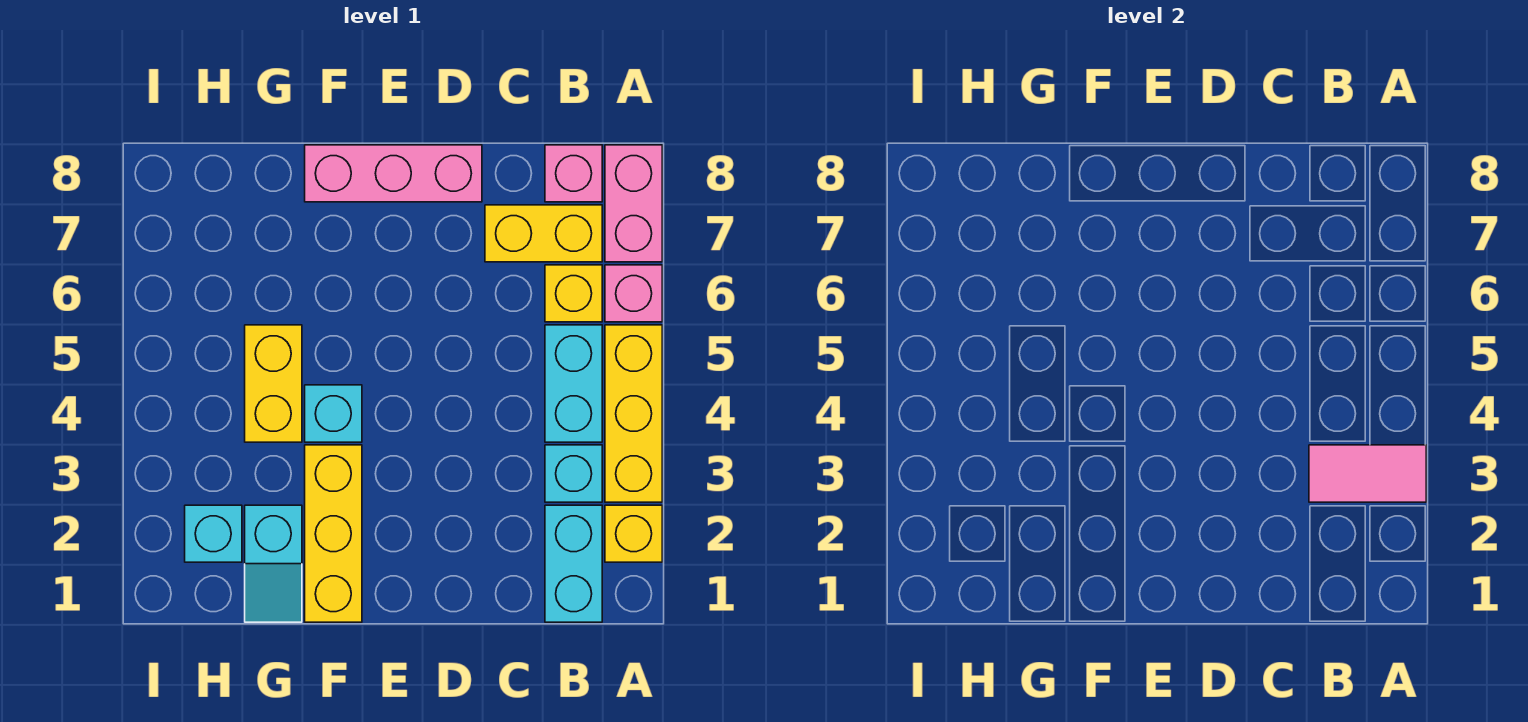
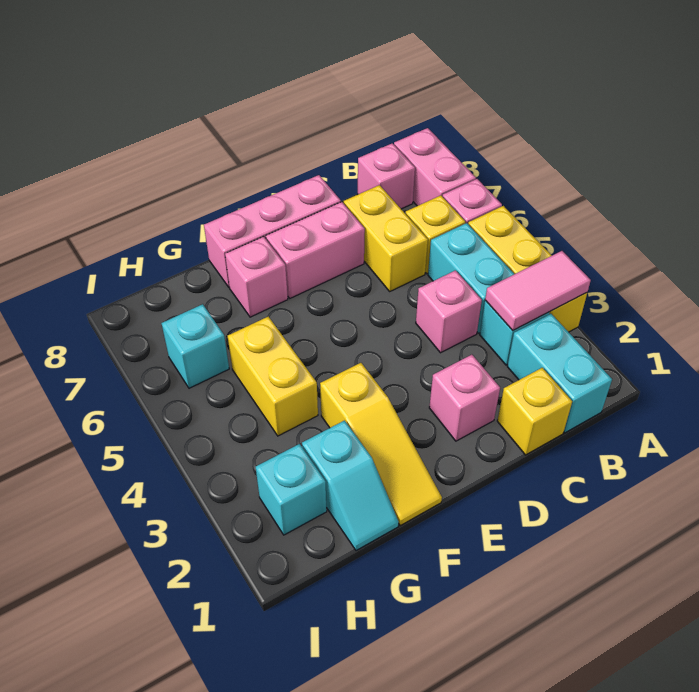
yellow brick A2 level 1 -> yellow brick C1 level 1
yellow brick B7:C7 level 1 -> yellow brick C6:C7 level 1
none -> pink brick C4 level 1
none -> pink brick D2 level 1
none -> pink brick D7:E7 level 1
yellow brick F1:F3 level 1 -> yellow slope F1:F3 level 1 top 3
cyan brick F4 level 1 -> cyan brick H6 level 1
none -> pink brick F7 level 1

